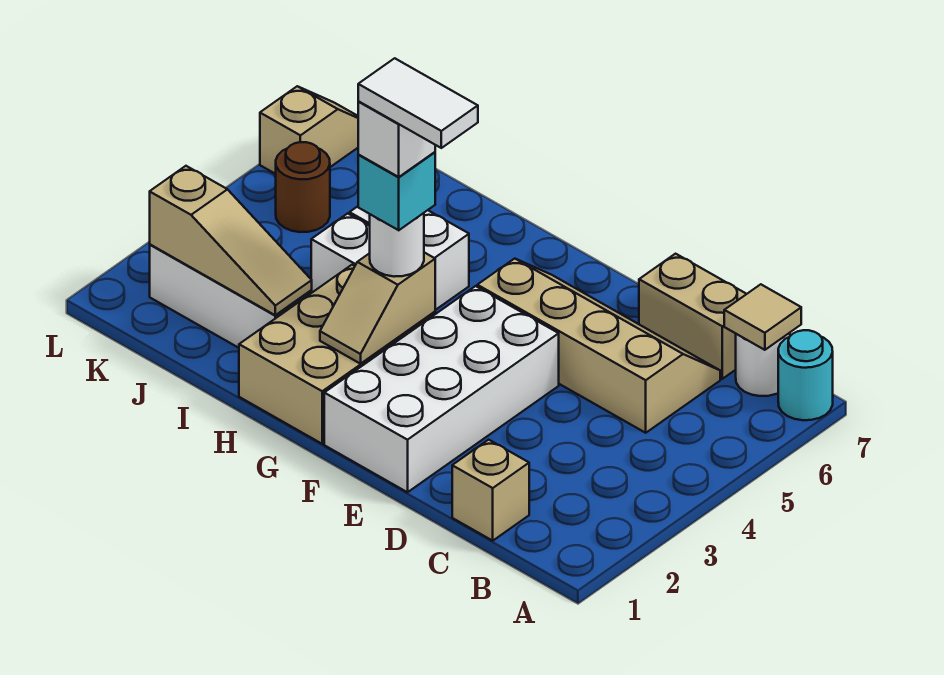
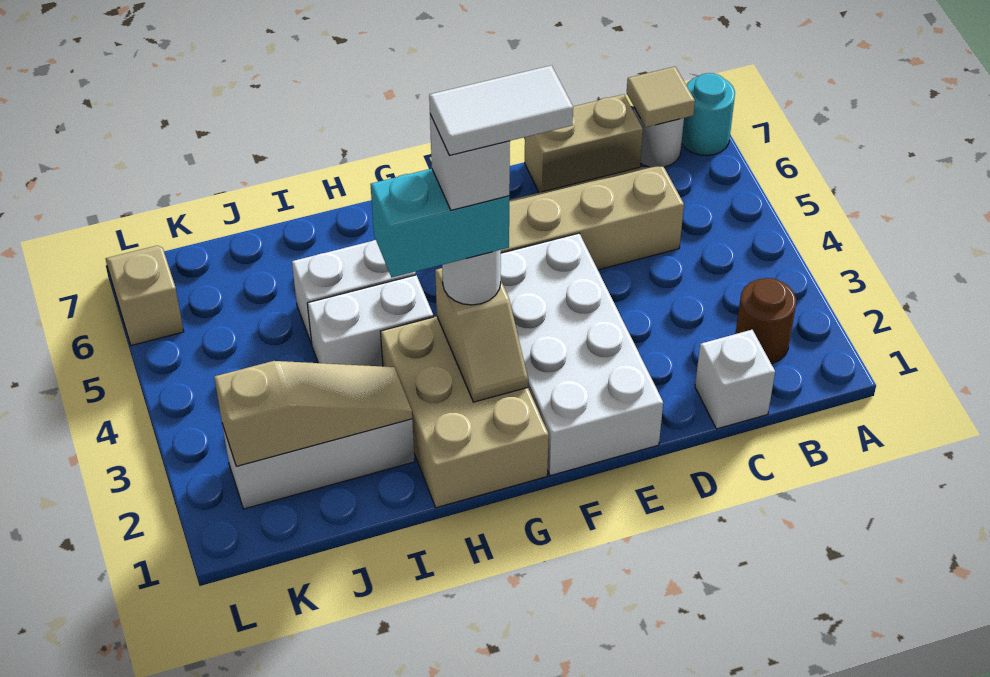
tan brick C1 level 1 -> white brick C1 level 1
cyan brick G3 level 4 -> cyan brick G3:H3 level 4
brown round brick K5 level 1 -> brown round brick B2 level 1

